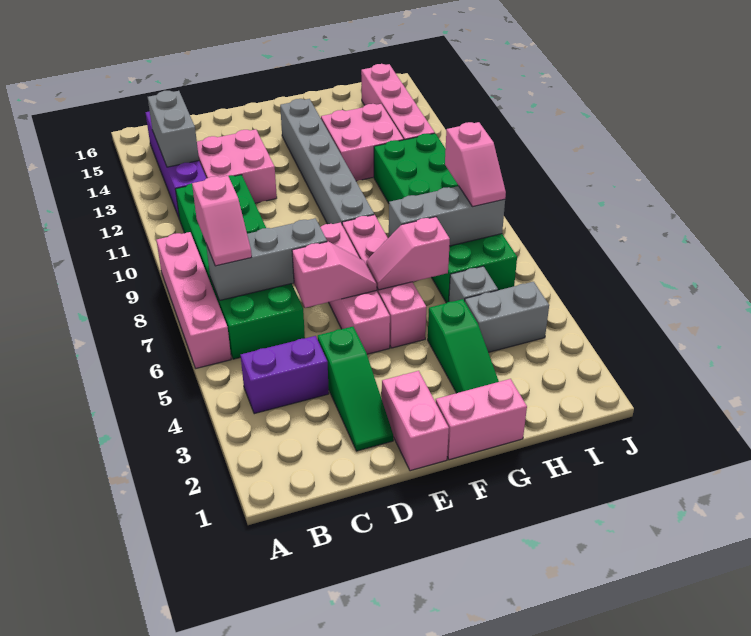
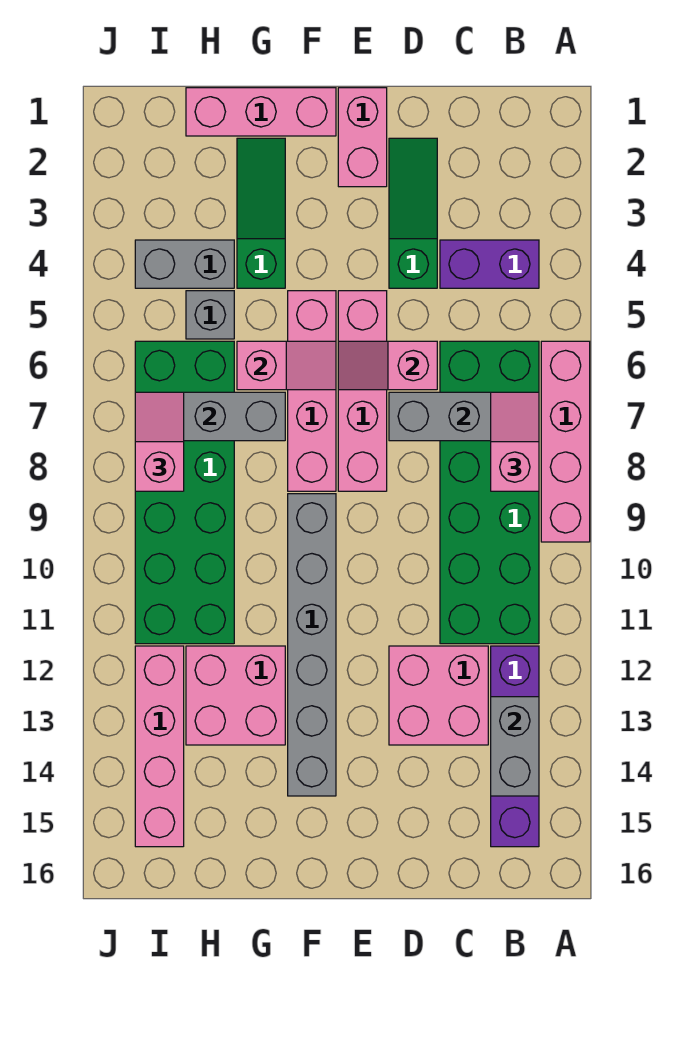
pink brick F1:G1 level 1 -> pink brick F1:H1 level 1

